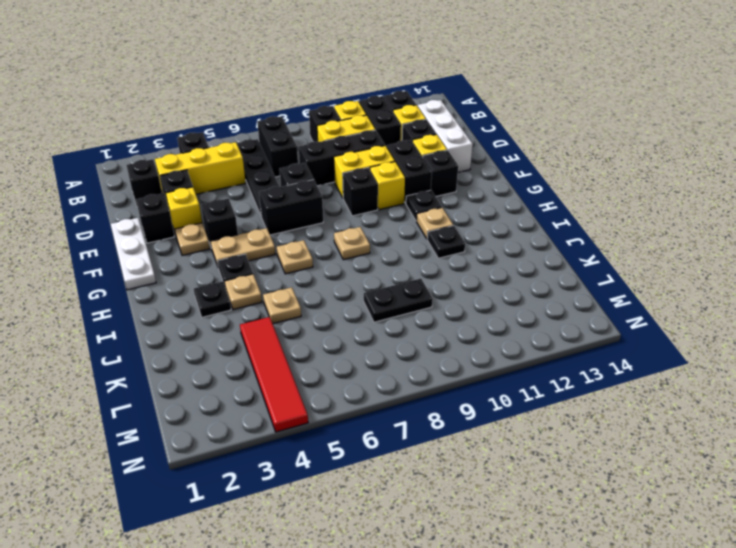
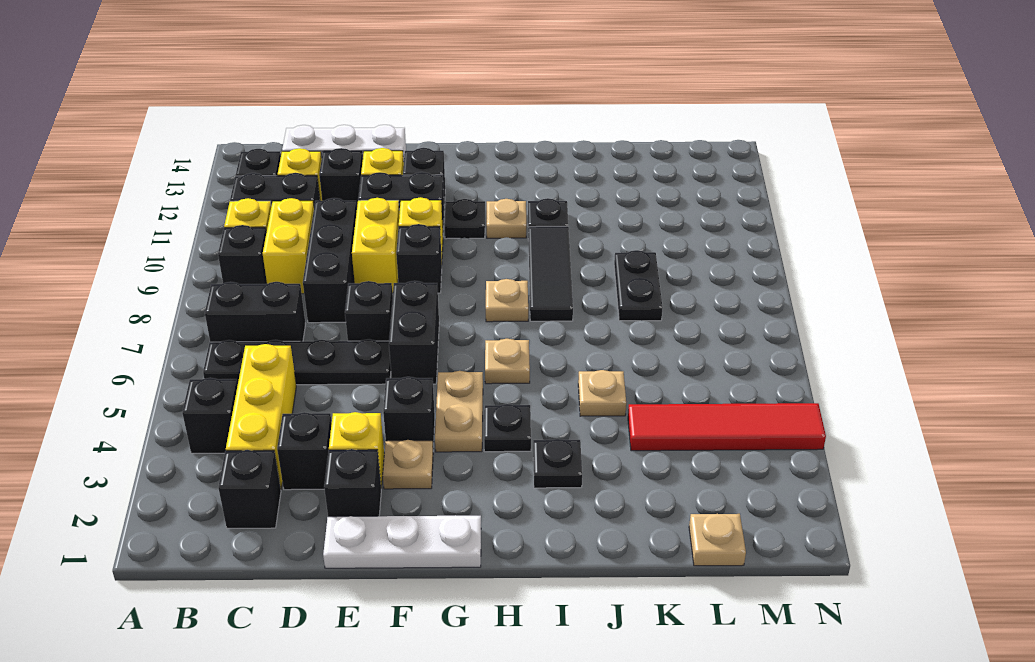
tan plate I4 level 1 -> tan plate L1 level 1
none -> black tile I8:I10 level 1

